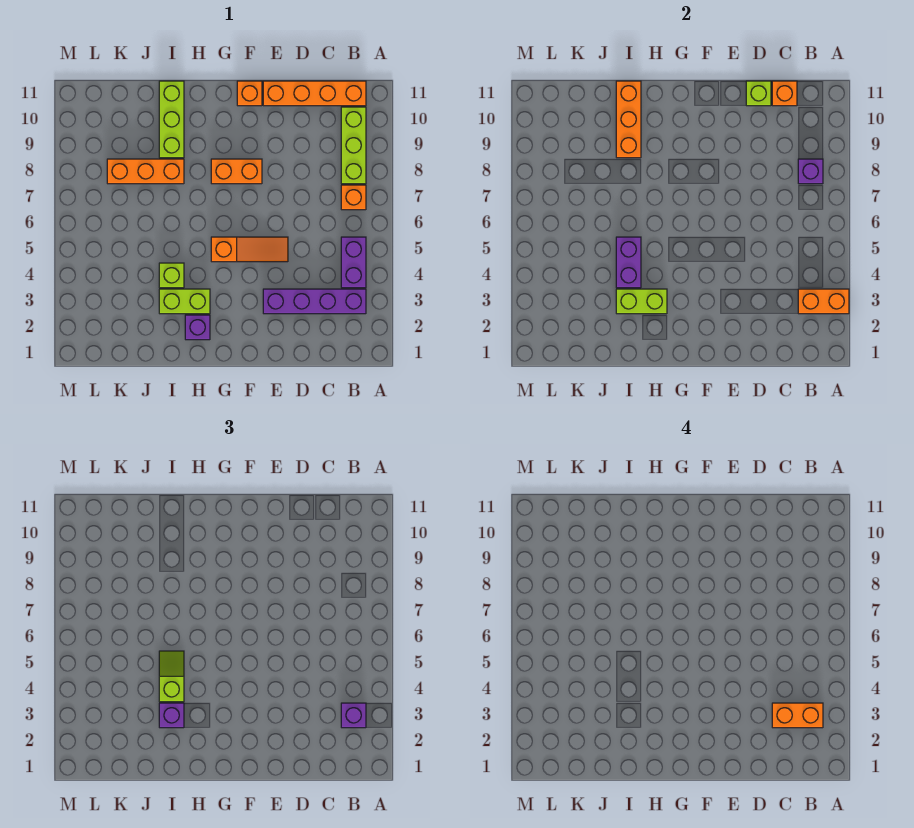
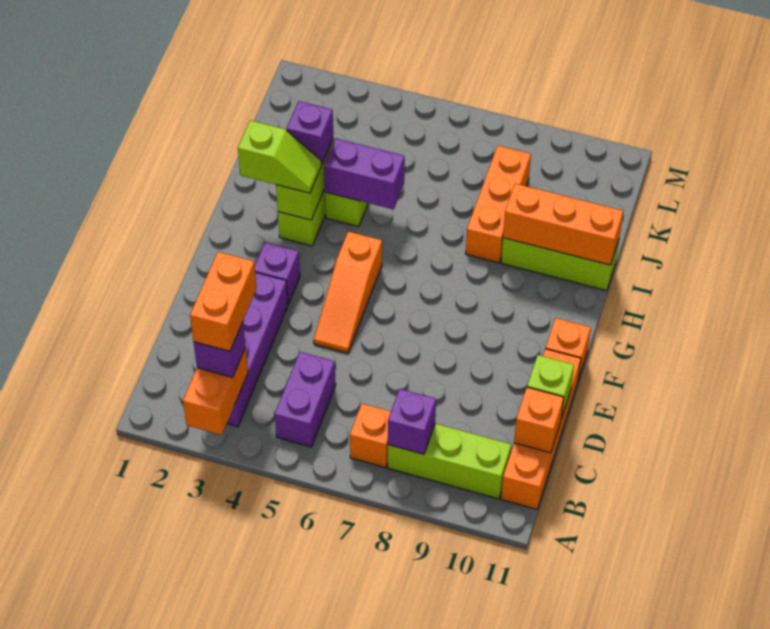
purple brick B4:B5 level 1 -> purple brick B5:C5 level 1
orange brick F8:G8 level 1 -> none
purple brick H2 level 1 -> purple brick F3 level 1
lime slope I4:I5 level 3 top 4 -> lime slope H2:H3 level 3 top 2

